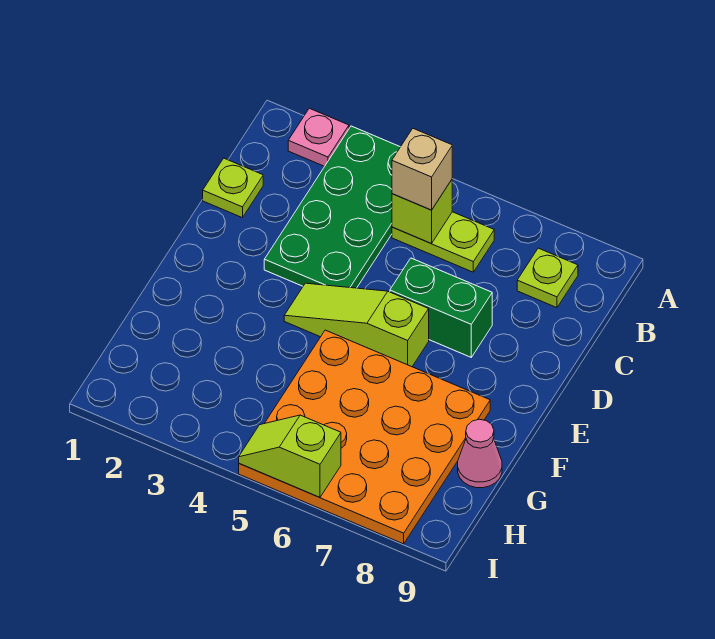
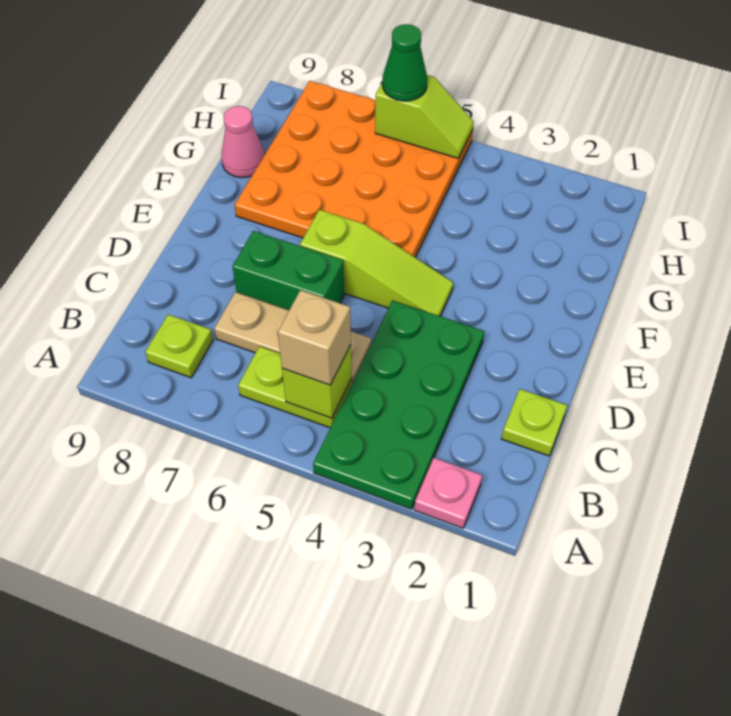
none -> tan plate C5:C7 level 1
none -> green cone I6 level 3

